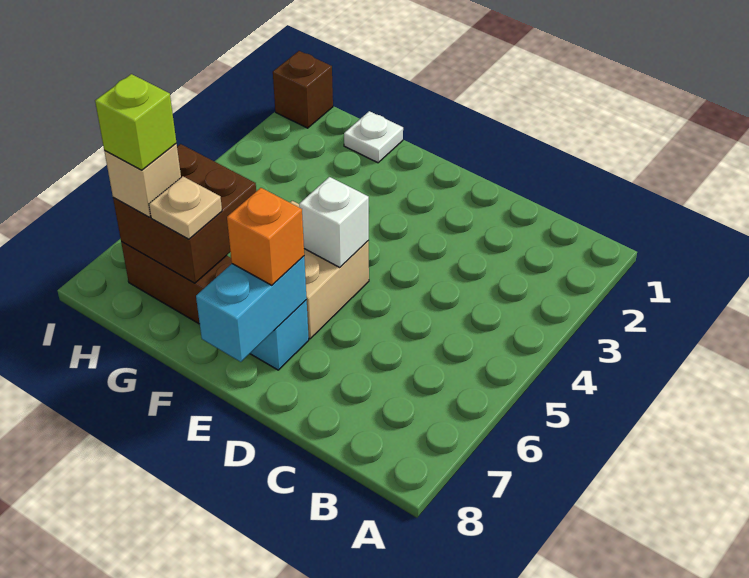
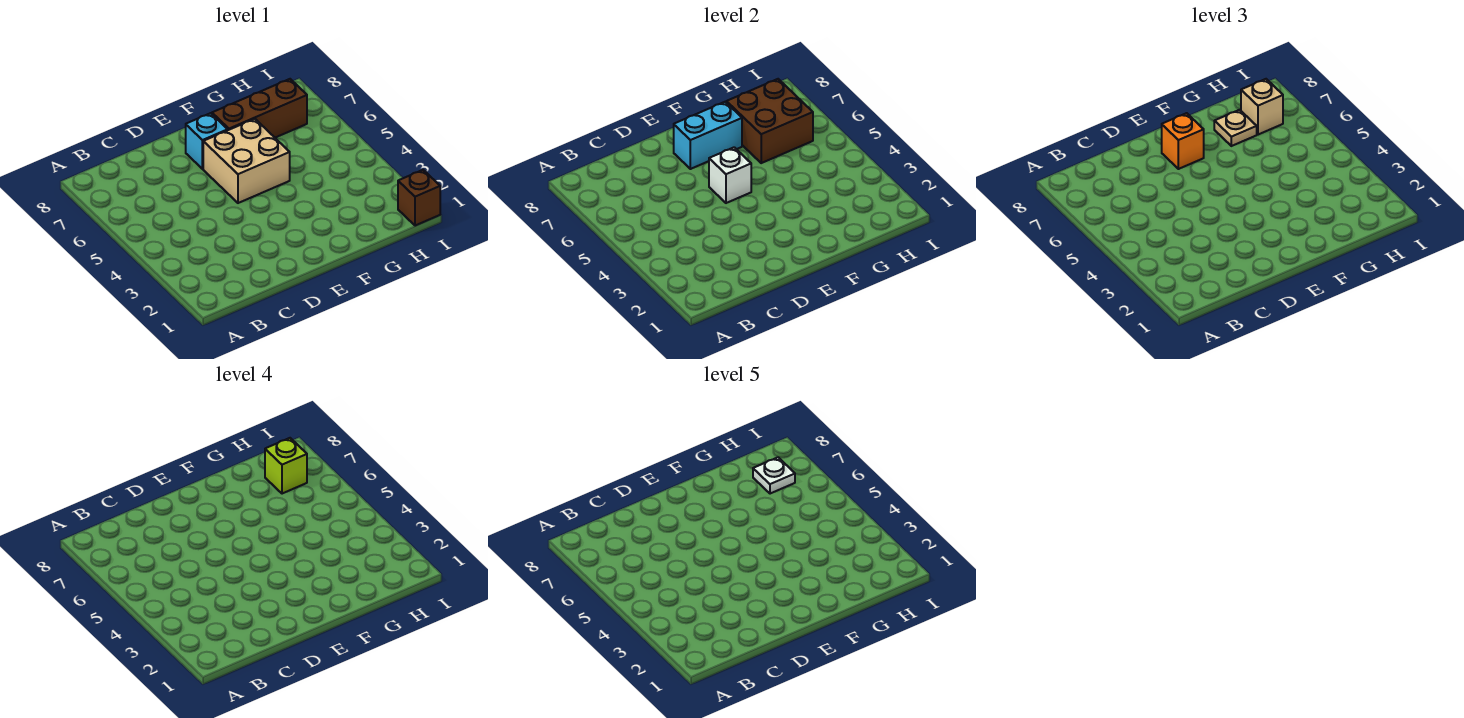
cyan brick E7:E8 level 2 -> cyan brick E7:F7 level 2
white plate G1 level 1 -> white plate H7 level 5

